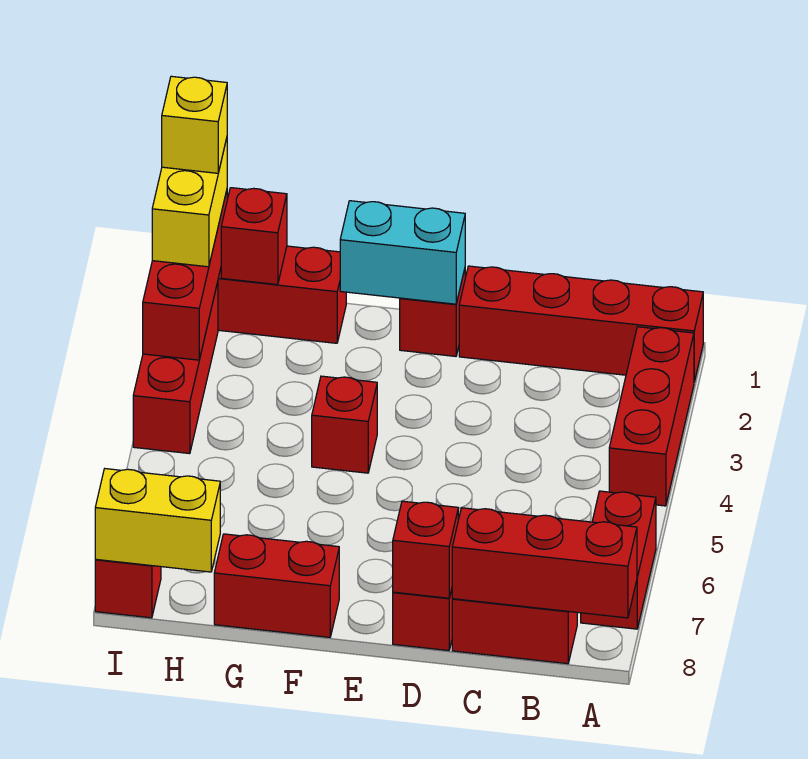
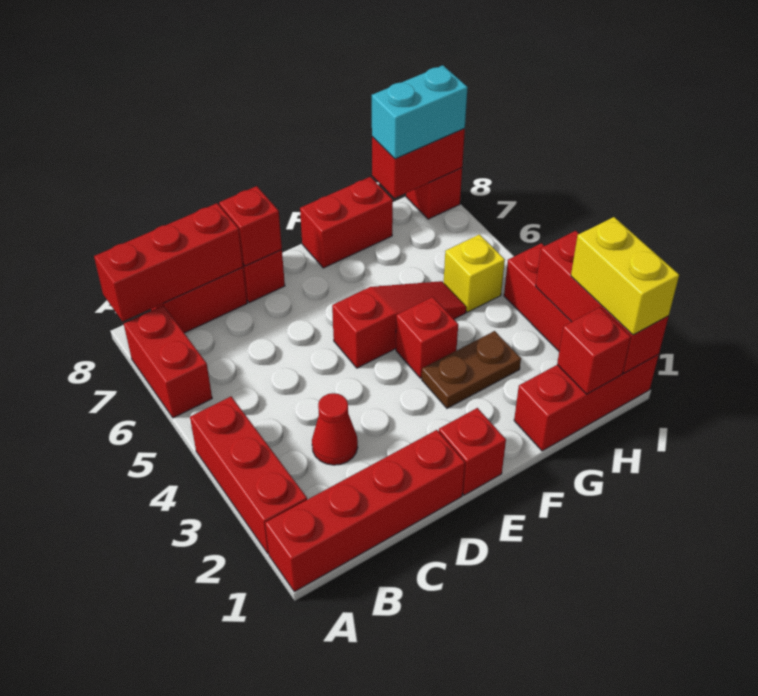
none -> red cone C3 level 1
cyan brick E1:F1 level 2 -> cyan brick H8:I8 level 3
none -> red slope E5:G5 level 1 top E
none -> brown plate F3:G3 level 1
yellow brick H8:I8 level 2 -> red brick H8:I8 level 2
yellow brick I1 level 4 -> yellow brick H5 level 1

